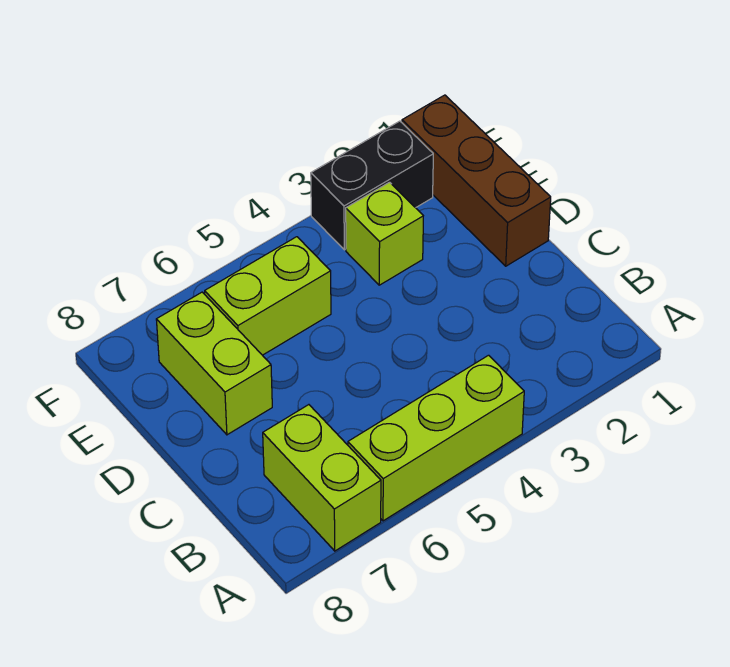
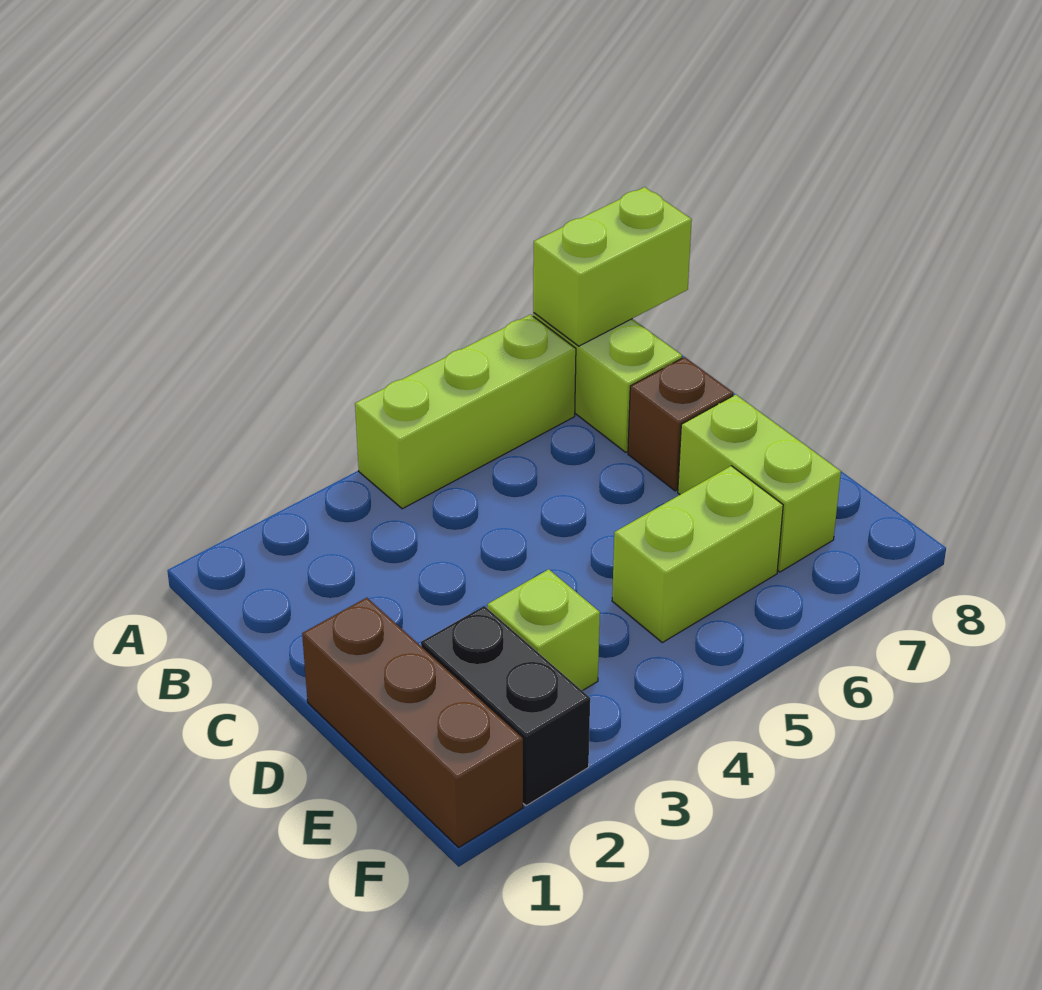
none -> lime brick A7:A8 level 2
none -> brown brick C7 level 1
black brick F2:F3 level 1 -> black brick E2:F2 level 1

